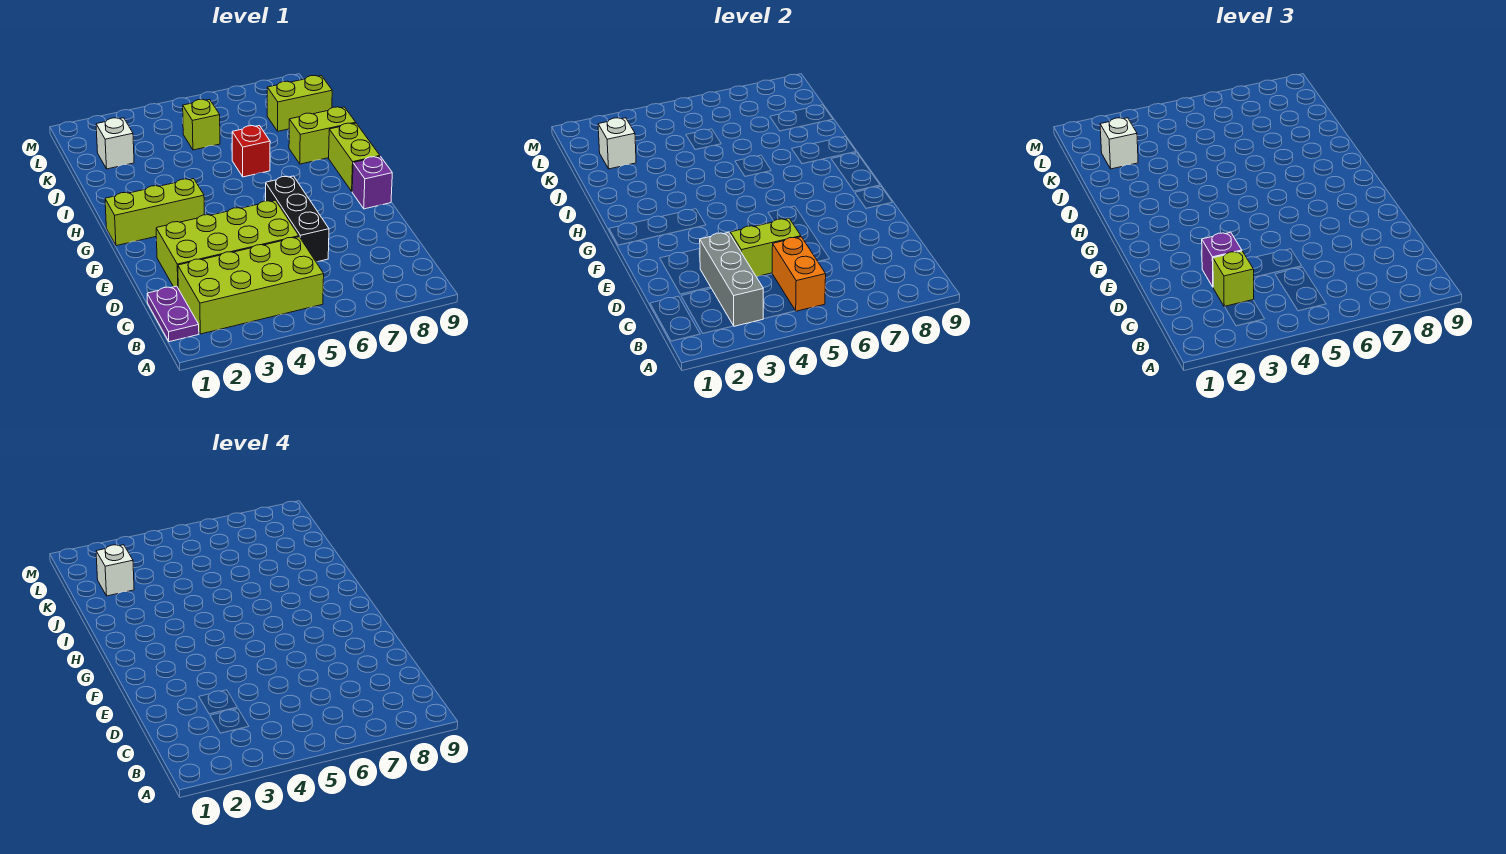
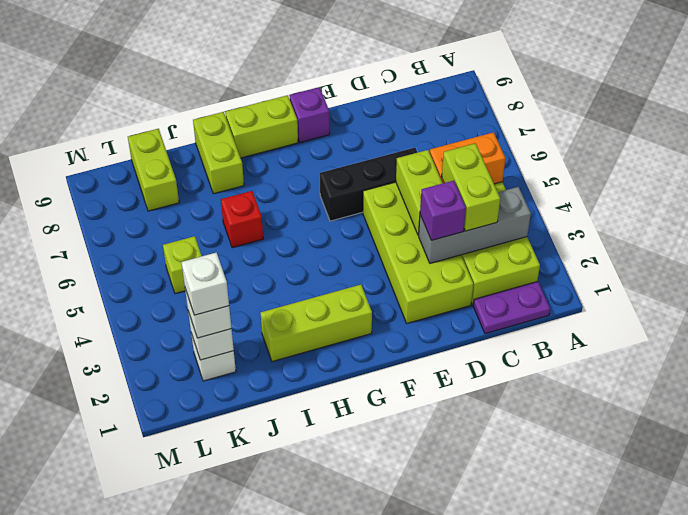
lime brick C3 level 3 -> lime brick C3:C4 level 3
lime brick G1:G3 level 1 -> lime brick G2:I2 level 1

